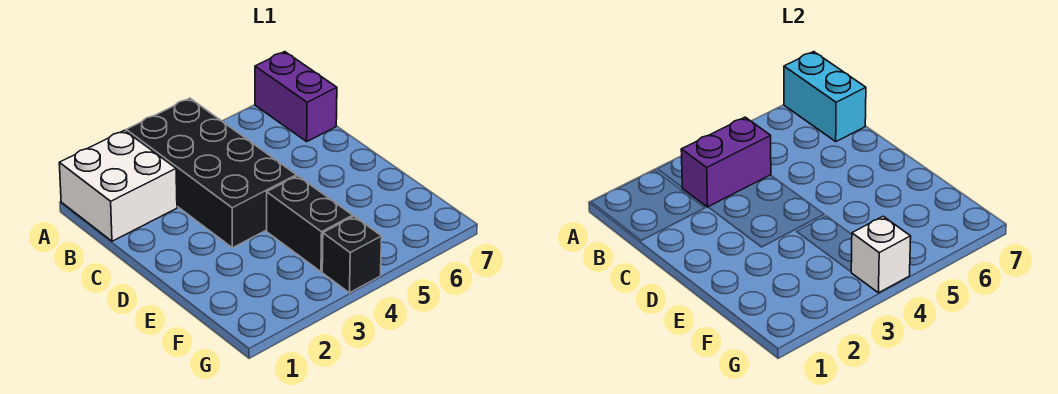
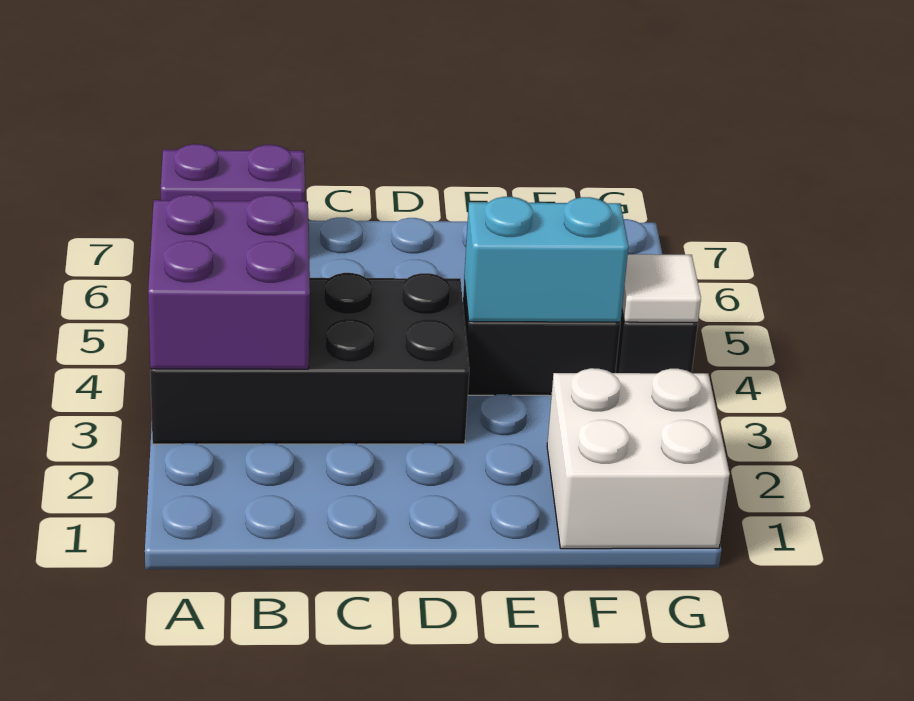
white brick A1:B2 level 1 -> white brick F1:G2 level 1
cyan brick A7:B7 level 2 -> cyan brick E4:F4 level 2
purple brick B3:B4 level 2 -> purple brick A3:B4 level 2
white brick G4 level 2 -> white tile G4 level 2

